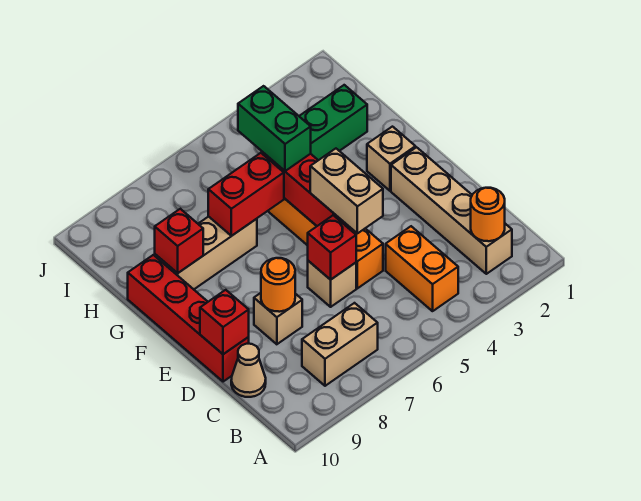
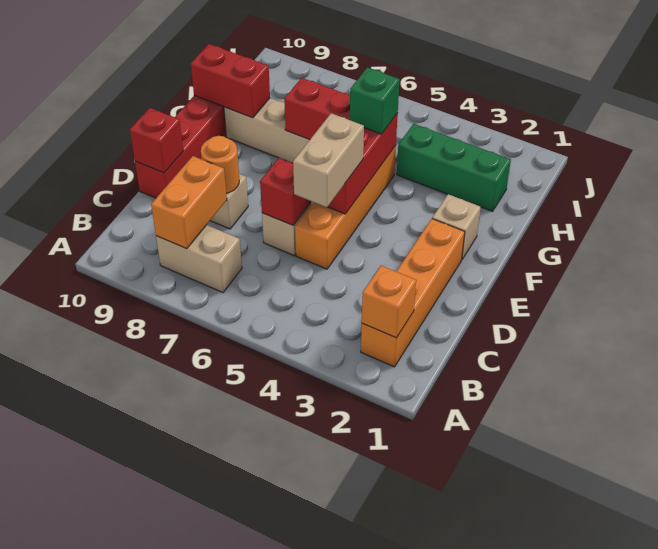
tan brick B2:E2 level 1 -> orange brick B2:E2 level 1
orange round brick B2 level 2 -> orange brick B2 level 2
orange brick B4:C4 level 1 -> orange brick B8:C8 level 2
tan cone C10 level 1 -> none
green brick G5:H5 level 3 -> green brick G5 level 3
red brick G9 level 2 -> red brick G9:G10 level 2

